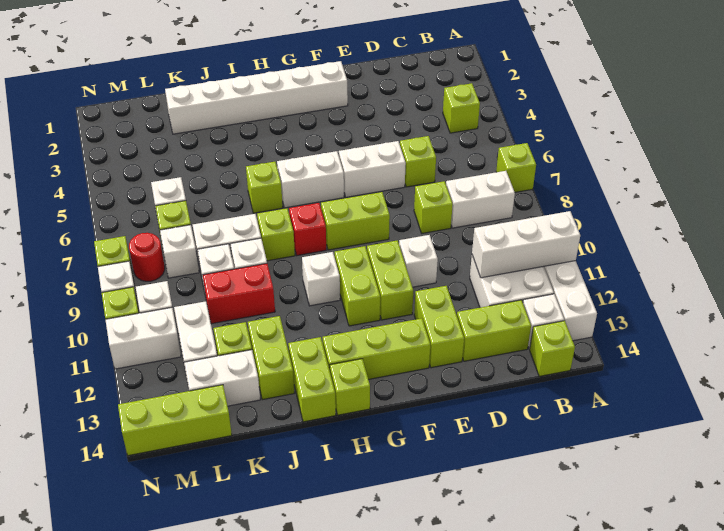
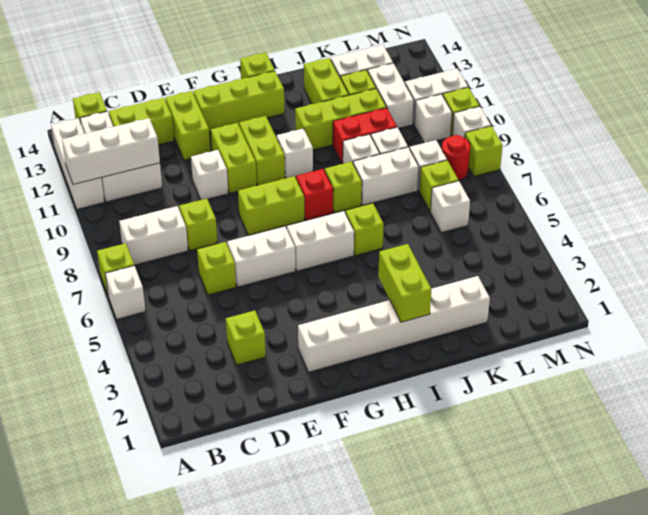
none -> white brick A6 level 1
lime brick B4 level 1 -> lime brick D3 level 1
lime brick I13:I14 level 1 -> lime brick I2:I3 level 2
lime brick L14:N14 level 1 -> lime brick I11:K11 level 1

